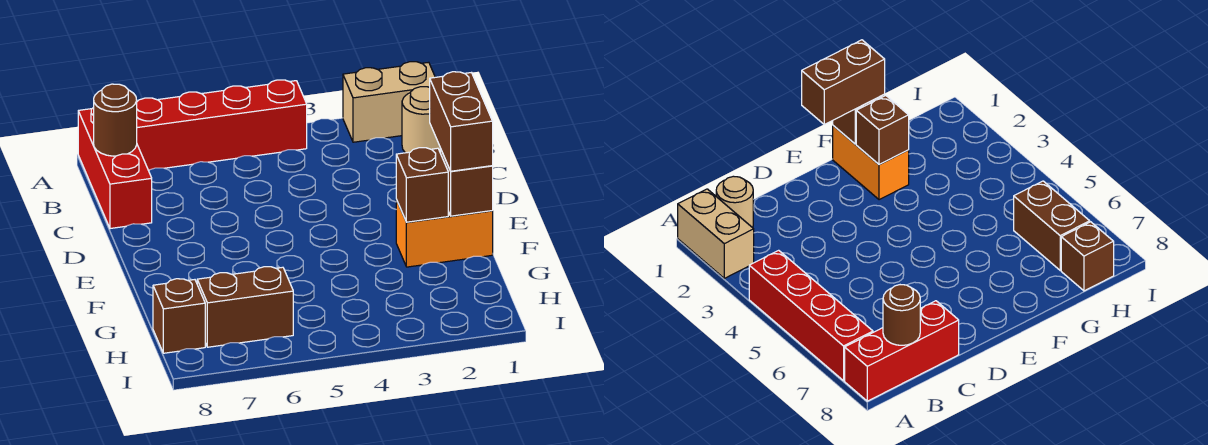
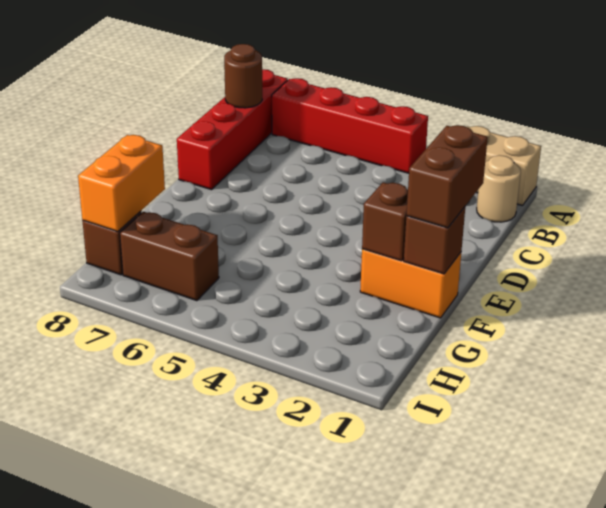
red brick A8:C8 level 1 -> red brick A8:D8 level 1
none -> orange brick G8:H8 level 2

